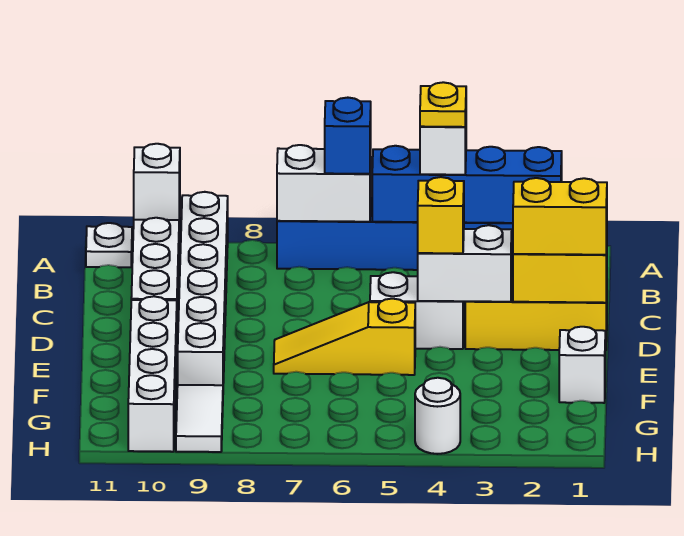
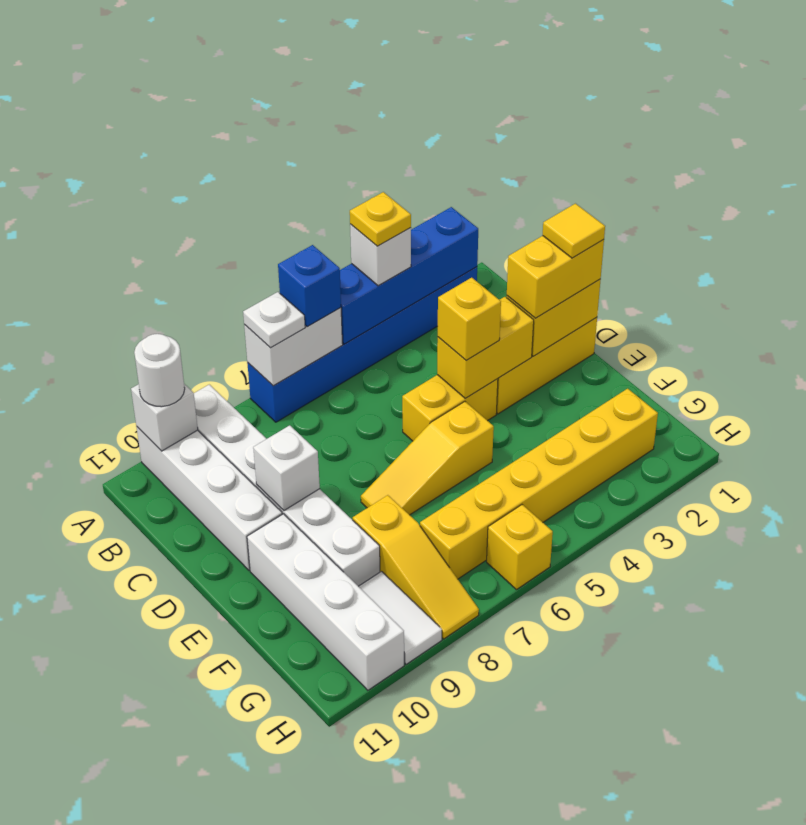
white plate A11 level 1 -> white plate A7 level 3
none -> yellow tile D1 level 4
white brick D3:D4 level 2 -> yellow brick D3:D4 level 2
white brick D4:D5 level 1 -> yellow brick D4:D5 level 1
white brick F1 level 1 -> white brick D9 level 2
none -> yellow slope F8:H8 level 1 top F
none -> yellow brick G2:G7 level 1
white round brick H4 level 1 -> white round brick A10 level 3
none -> yellow brick H6 level 1

